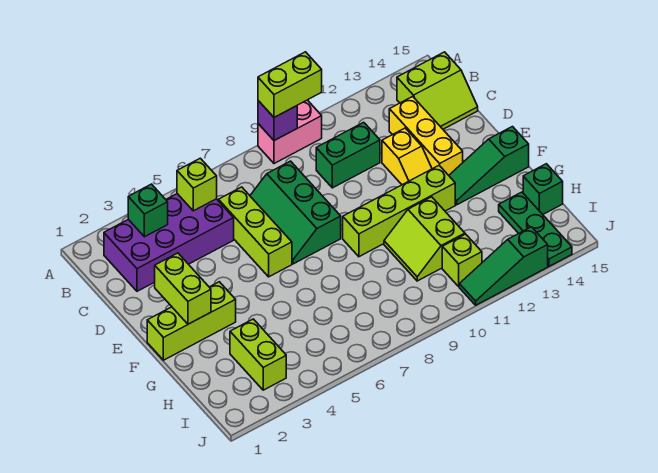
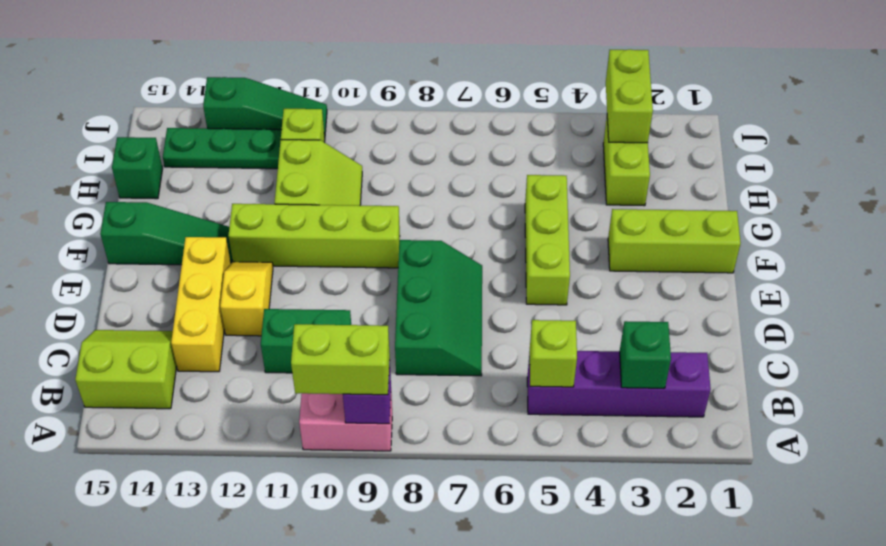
purple brick B2:C5 level 1 -> purple brick B2:B5 level 1
lime brick C6:E6 level 1 -> lime brick E5:G5 level 1
lime brick E2:F2 level 2 -> lime brick I3:J3 level 2
green plate H14:J14 level 1 -> green plate I12:I14 level 1

